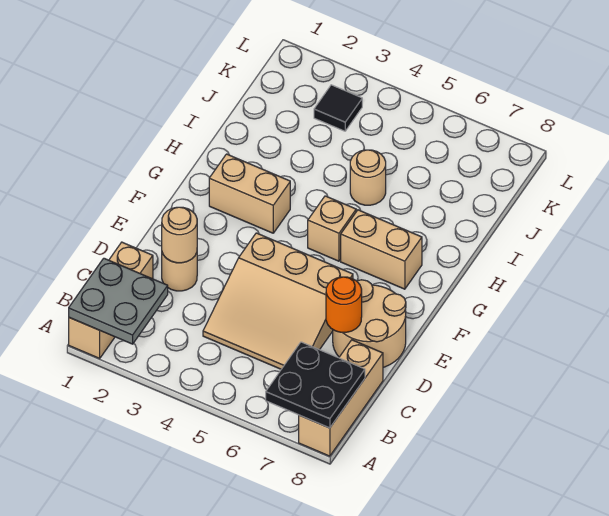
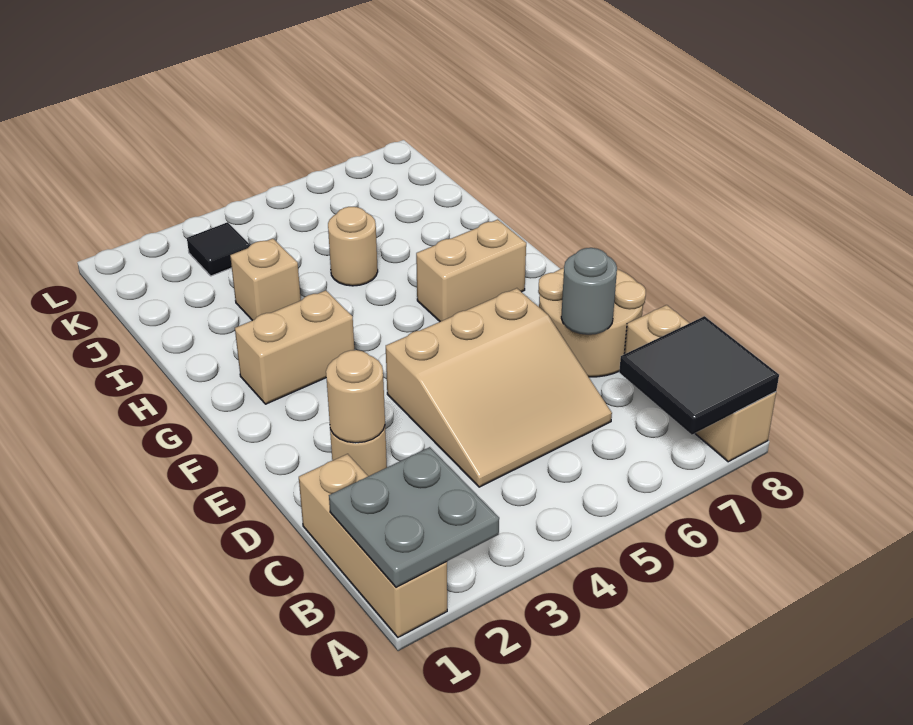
black plate A7:B8 level 2 -> black tile A7:B8 level 2
orange round brick D7 level 2 -> grey round brick D7 level 2
tan brick G5 level 1 -> tan brick I3 level 1

